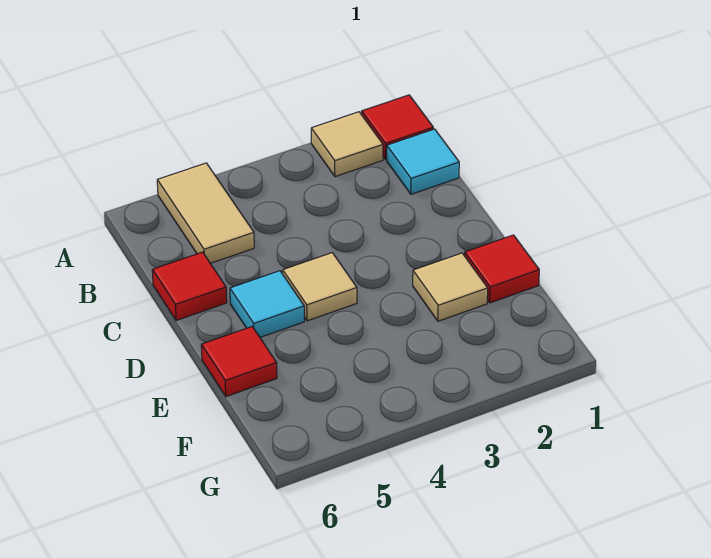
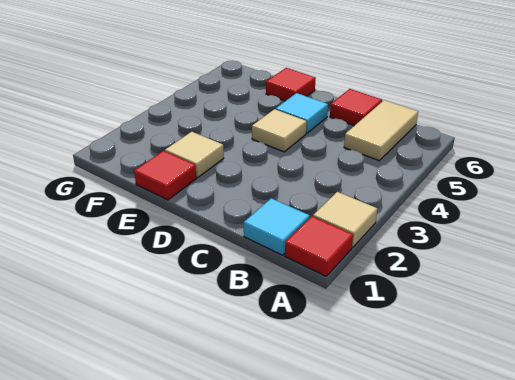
tan tile A5:B5 level 1 -> tan tile B5:B6 level 1

